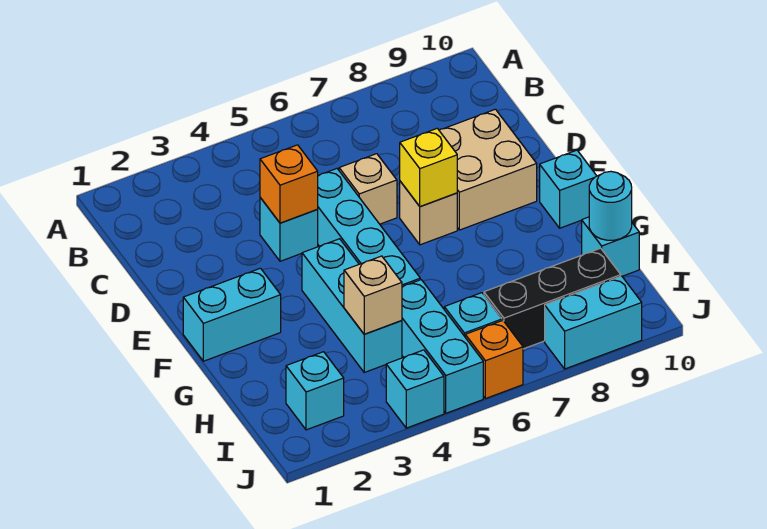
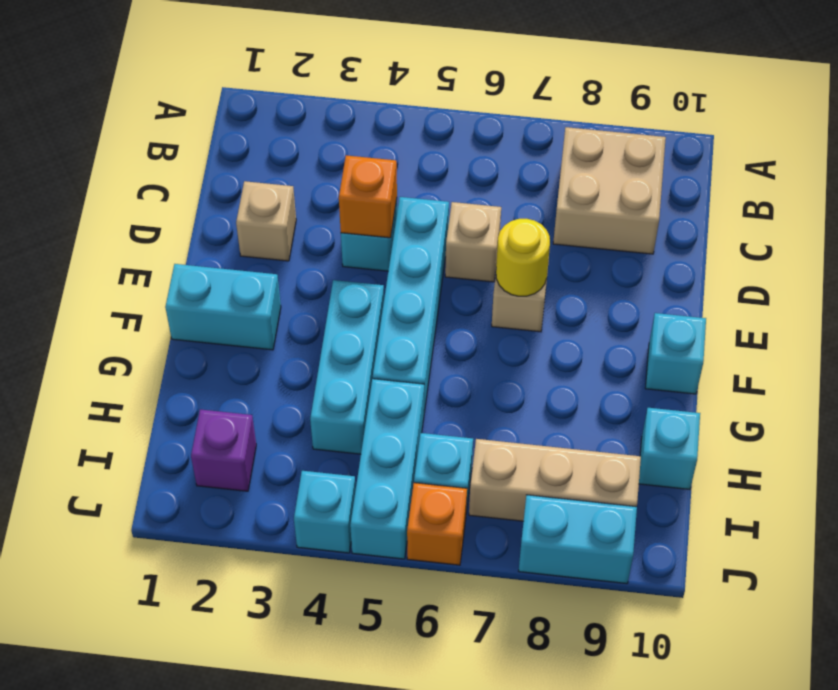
tan brick D8:E9 level 1 -> tan brick B8:C9 level 1
yellow brick E7 level 2 -> yellow round brick E7 level 2
tan brick H4 level 2 -> tan brick D2 level 1
cyan round brick H10 level 2 -> none
cyan brick I2 level 1 -> purple brick I2 level 1
black brick I7:I9 level 1 -> tan brick I7:I9 level 1

